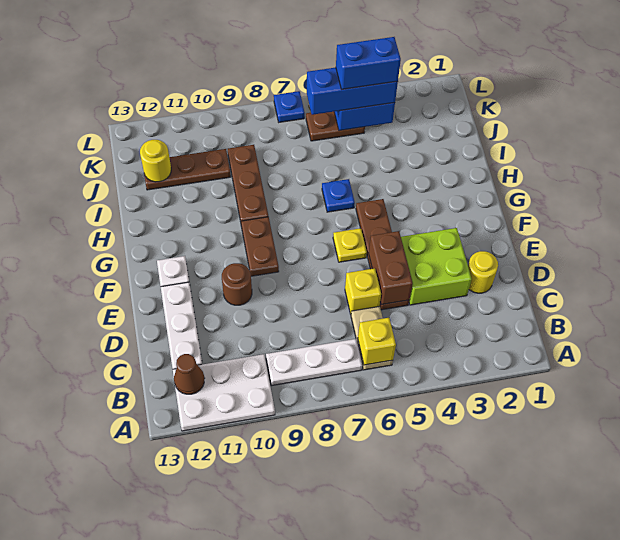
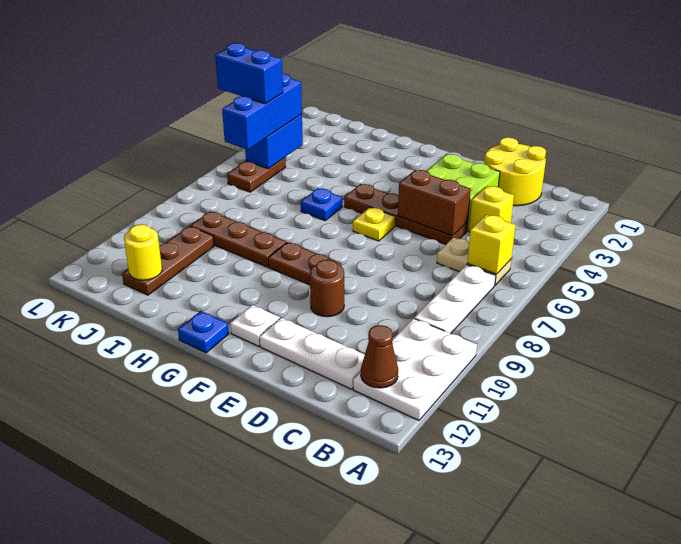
yellow round brick D2 level 1 -> yellow round brick C1:D2 level 1
yellow brick D6 level 1 -> yellow brick C4 level 1
blue brick K4:K5 level 4 -> blue brick K5:L5 level 4
blue plate L7 level 1 -> blue plate G13 level 1

